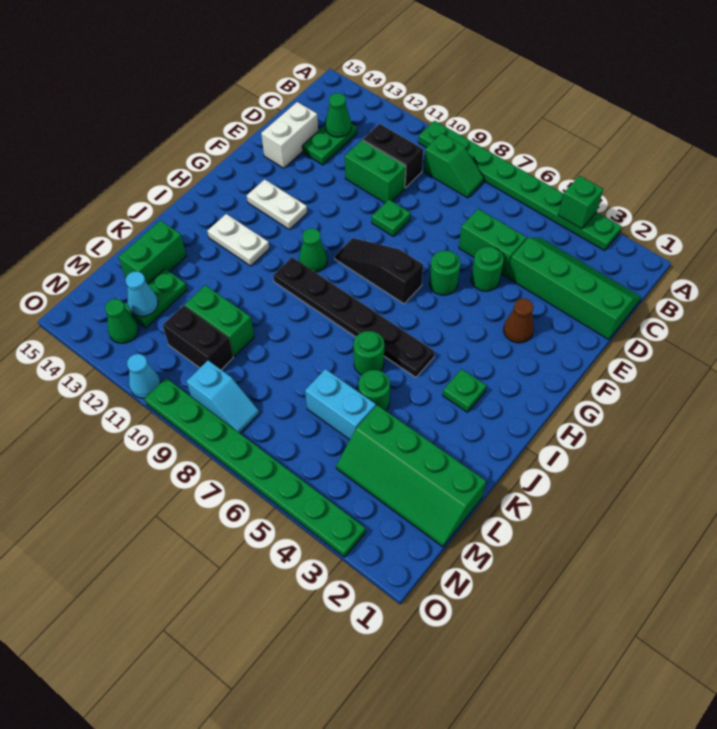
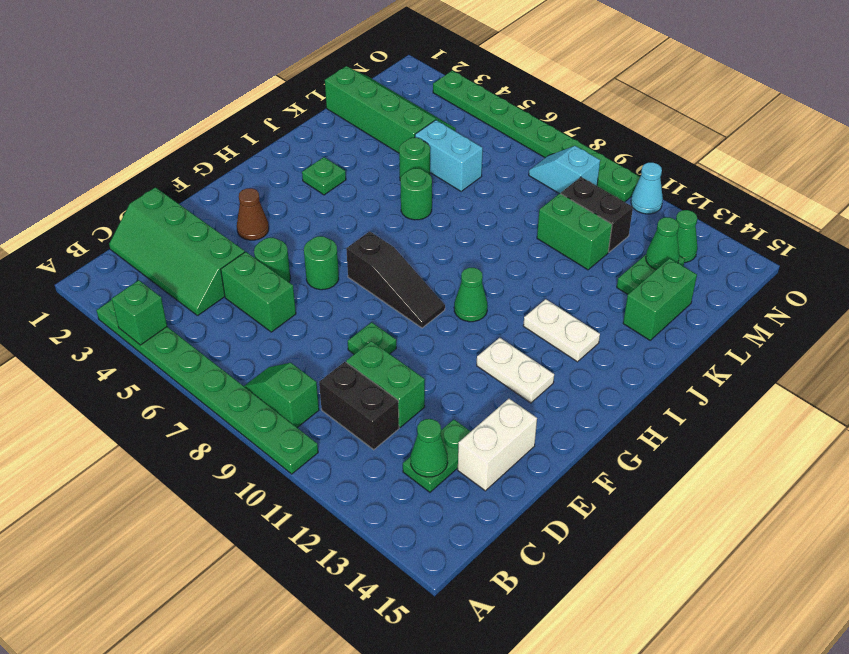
black plate I5:I10 level 1 -> none
cyan cone M13 level 2 -> green cone M13 level 2

